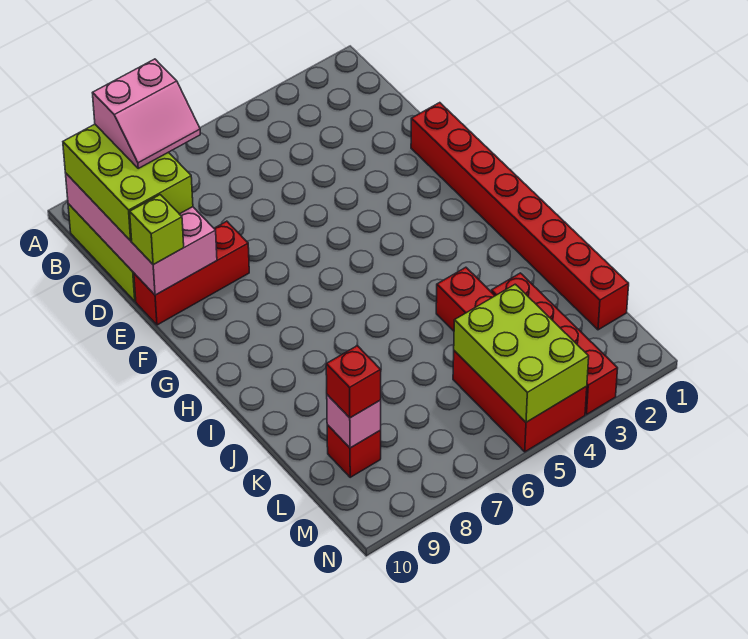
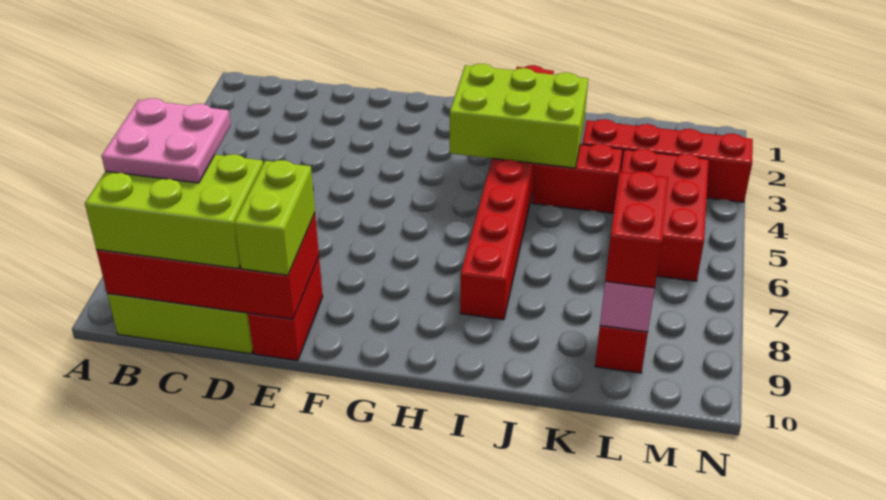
pink slope B8:C9 level 4 top B -> pink plate B8:C9 level 4
pink brick B9:E10 level 2 -> red brick B9:E10 level 2
red brick E1:L1 level 1 -> red brick I1:I8 level 1
red brick E8:E10 level 1 -> red brick E9:E10 level 1
lime brick E10 level 3 -> lime brick E9:E10 level 3
red brick L4:N5 level 1 -> red brick L4:M6 level 1
lime brick L4:N5 level 2 -> lime brick H3:J4 level 2
red brick L9 level 3 -> red brick L8:L9 level 3

